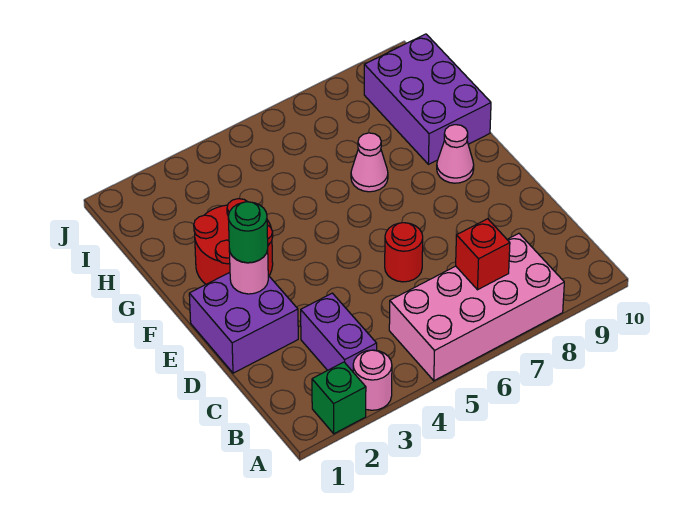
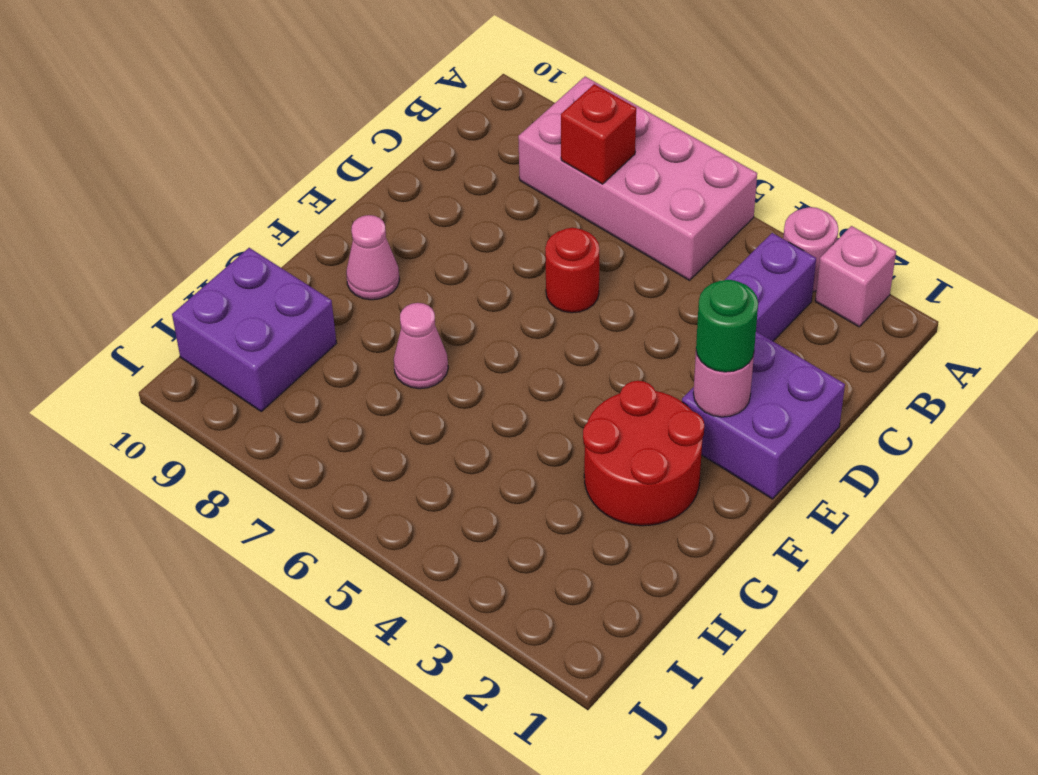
green brick A2 level 1 -> pink brick A2 level 1
purple brick G9:I10 level 1 -> purple brick H9:I10 level 1

